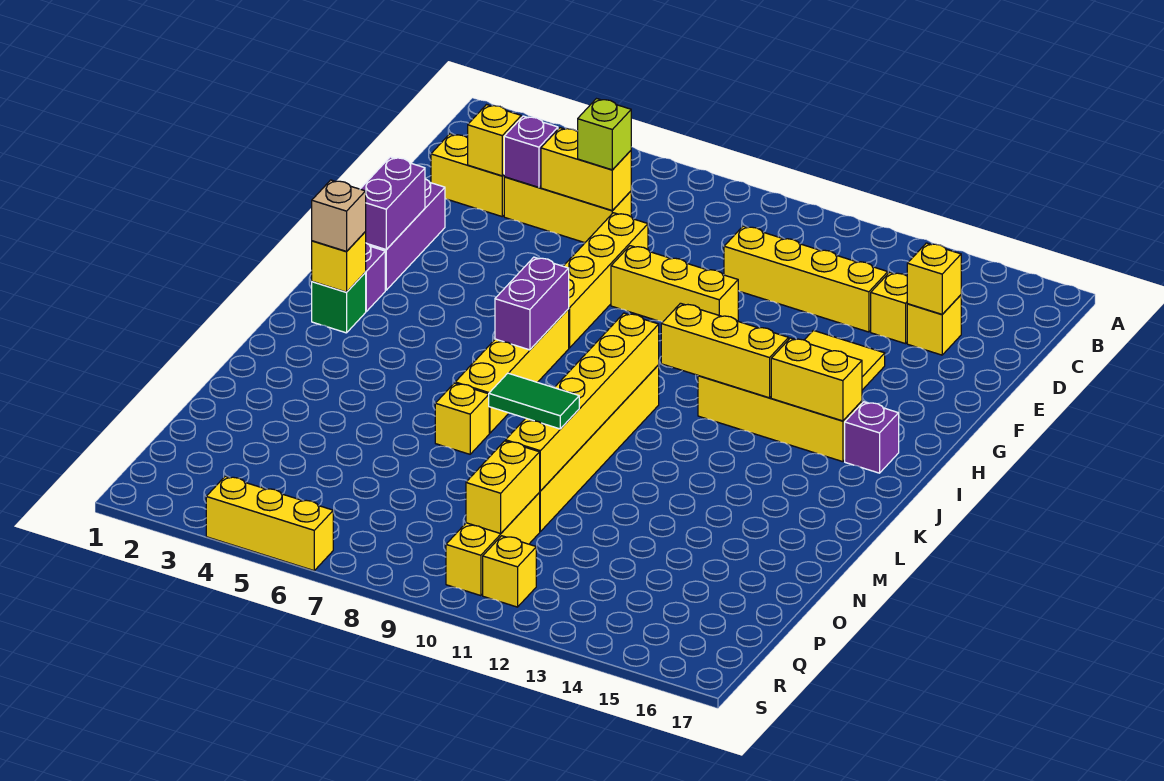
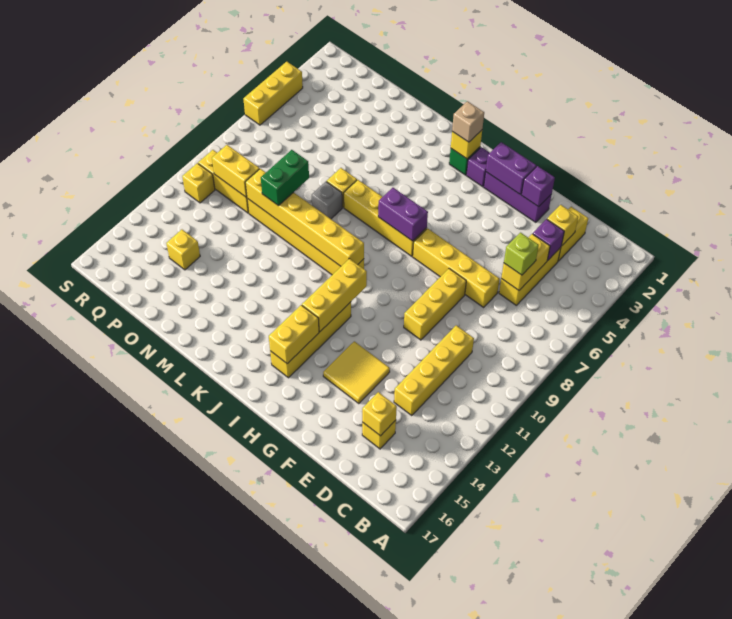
yellow brick D14 level 1 -> yellow brick P14 level 1
purple brick I16 level 1 -> purple brick F2 level 2
none -> grey brick M8 level 1
green tile N9:N10 level 3 -> green brick N9:N10 level 3

